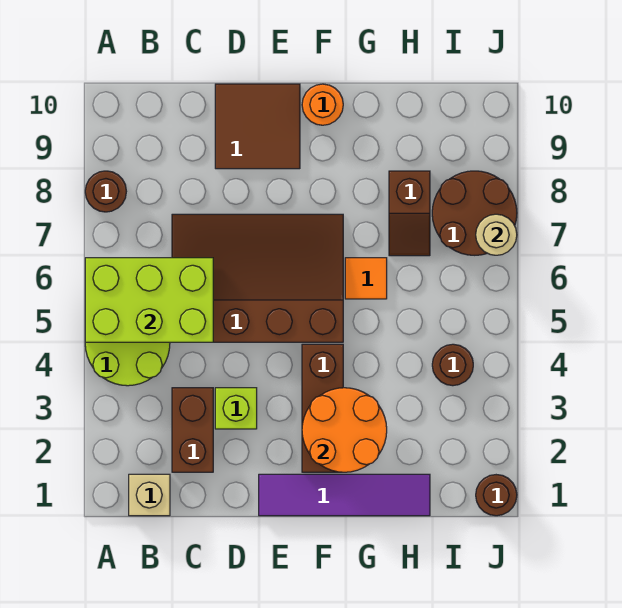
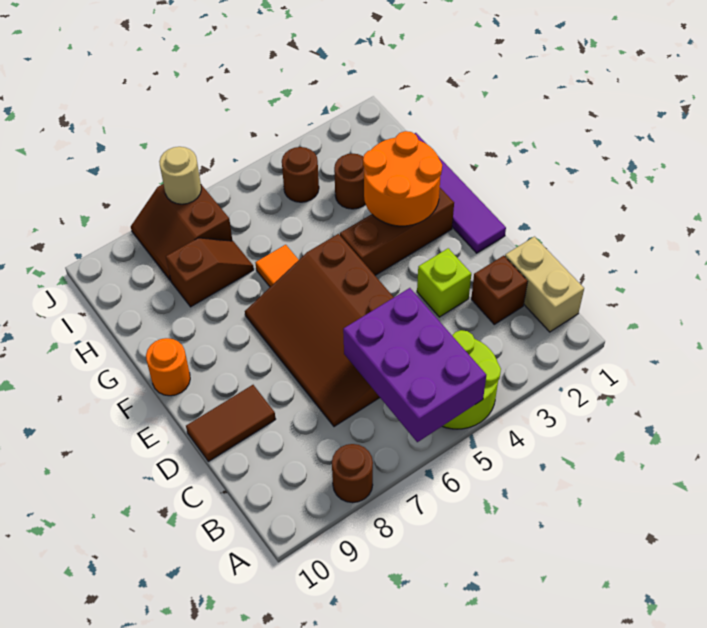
lime brick A5:C6 level 2 -> purple brick A5:C6 level 2
tan brick B1 level 1 -> tan brick B1:C1 level 1
brown brick C2:C3 level 1 -> brown brick C2 level 1
brown tile D9:E10 level 1 -> brown tile D9:D10 level 1
brown round brick I7:J8 level 1 -> brown slope I7:J8 level 1 top 7
brown round brick J1 level 1 -> brown round brick H3 level 1

